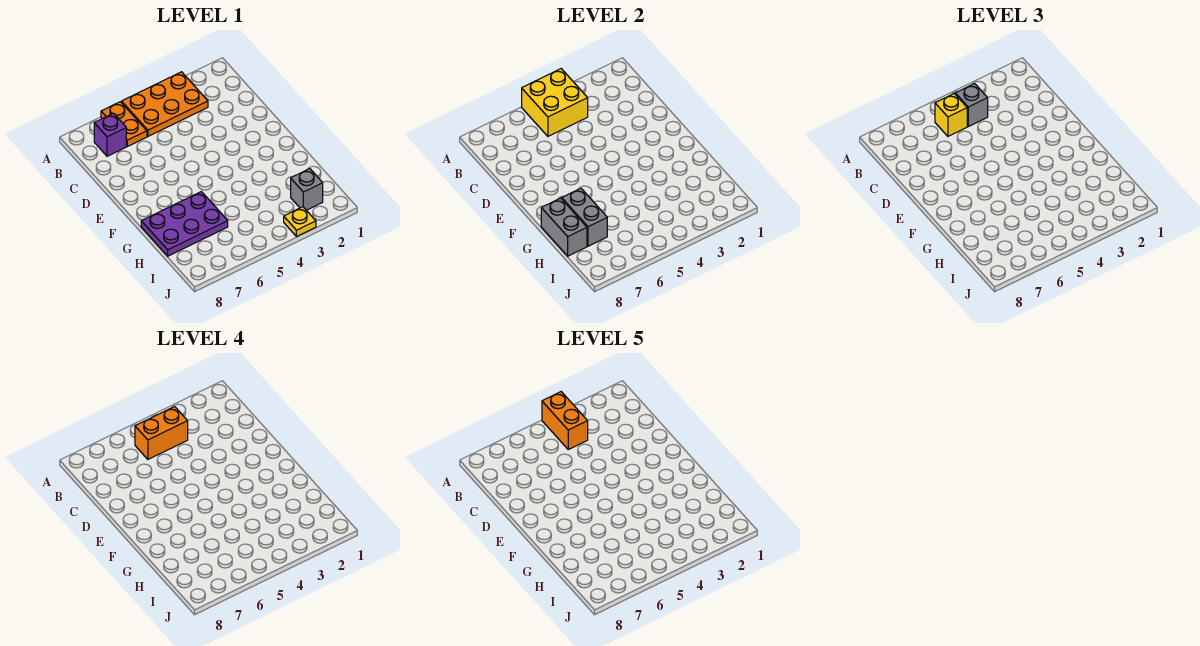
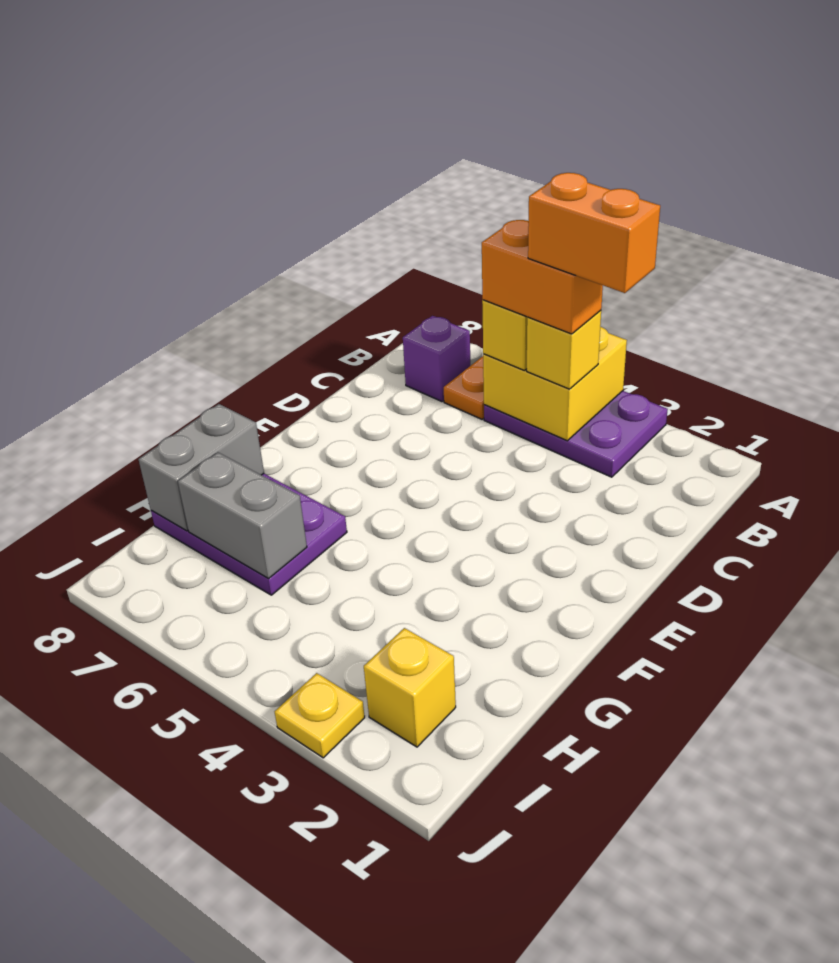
orange plate A3:B5 level 1 -> purple plate A3:B5 level 1
orange brick A4:B4 level 5 -> orange brick B3:B4 level 5
grey brick B4 level 3 -> yellow brick B4 level 3
grey brick G7:H7 level 2 -> grey brick H6:H7 level 2
grey brick I2 level 1 -> yellow brick I2 level 1

